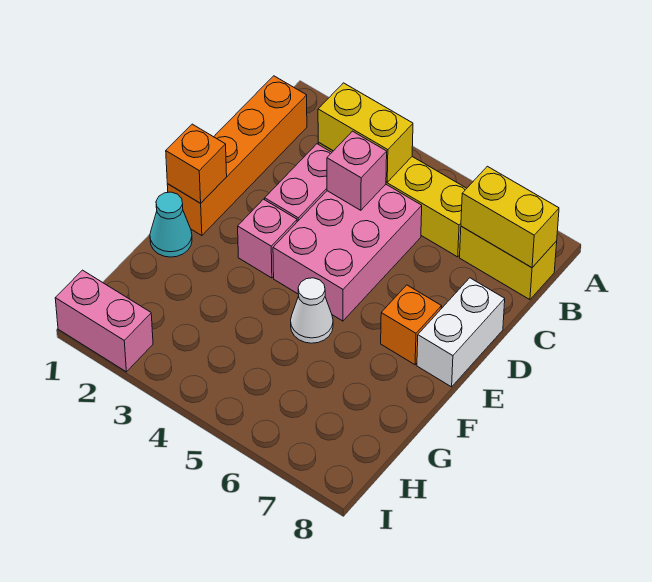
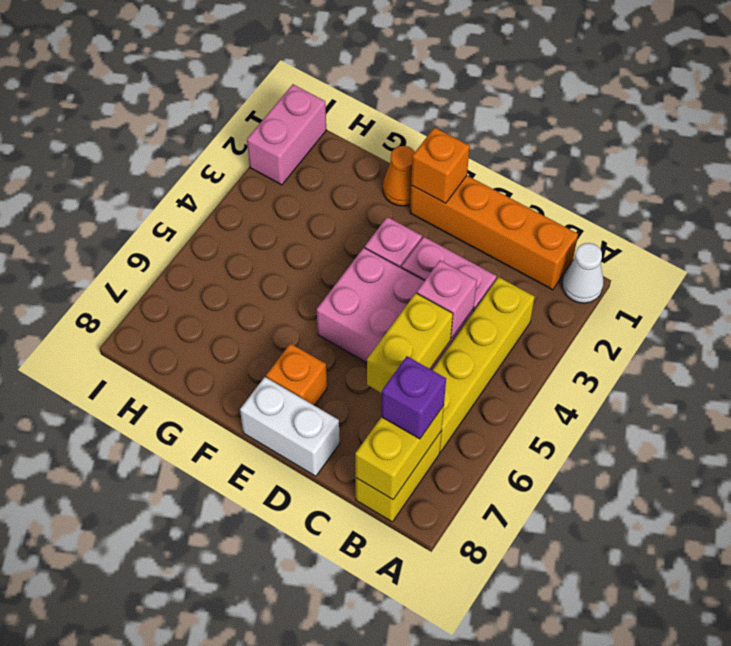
yellow brick B3:B4 level 2 -> yellow brick C5:C6 level 2
none -> purple brick B7 level 3
cyan cone F1 level 1 -> orange cone F1 level 1
white cone F5 level 1 -> white cone A1 level 1

